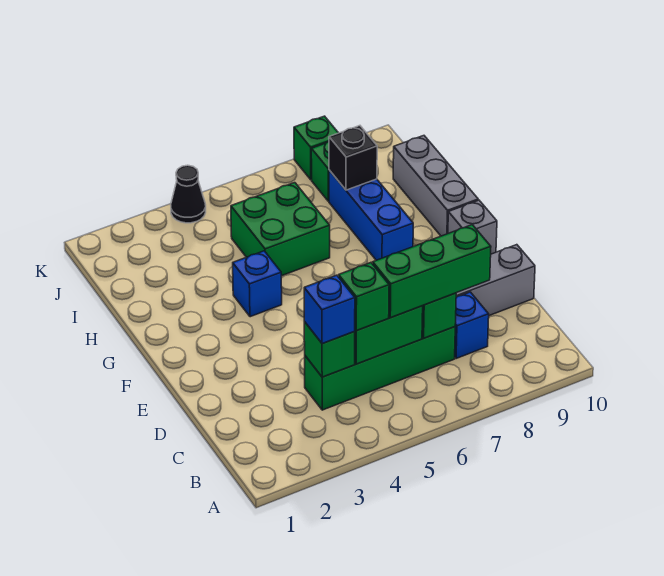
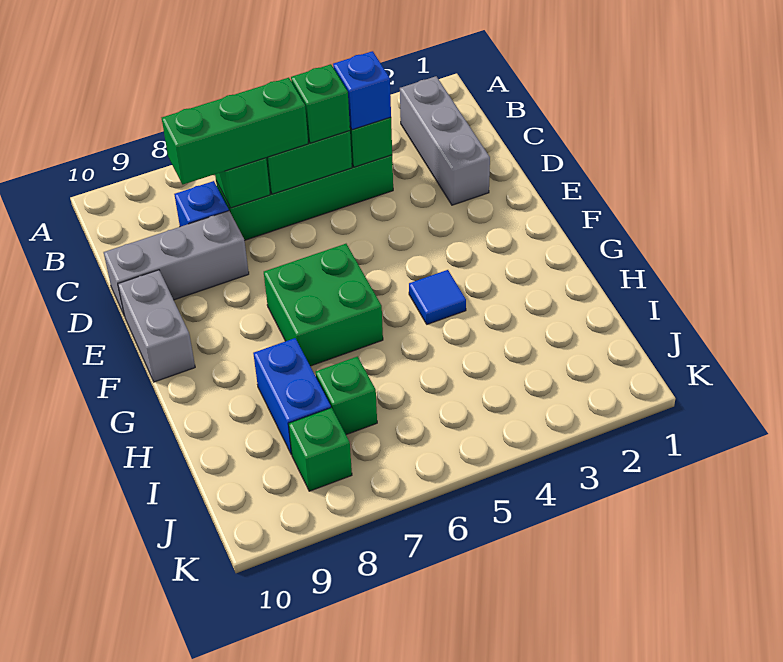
grey brick F10 level 1 -> grey brick E10:F10 level 1
blue brick G4 level 1 -> blue tile G4 level 1
blue brick G8:I8 level 1 -> blue brick H8:I8 level 1
grey brick G10:I10 level 1 -> grey brick B2:D2 level 1
green brick H5:I6 level 1 -> green brick F6:G7 level 1
black brick I8 level 2 -> none
black cone K4 level 1 -> none
green brick K8 level 1 -> green brick I7 level 1

